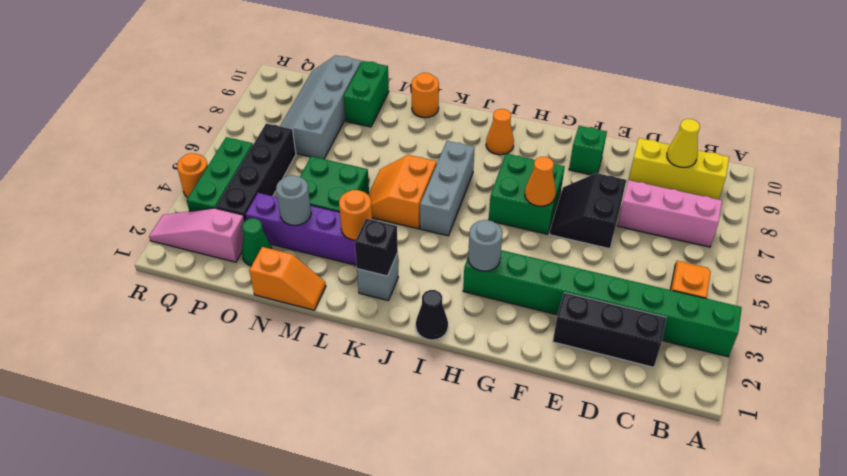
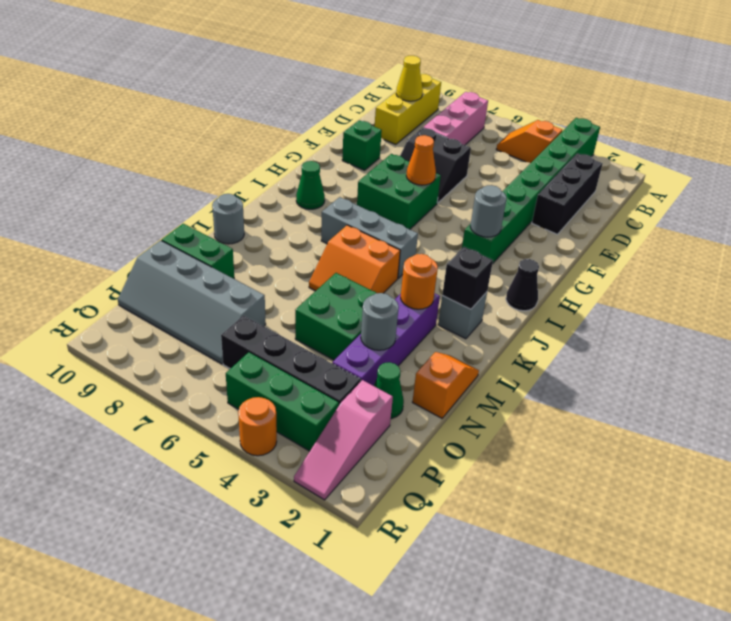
orange cone I9 level 1 -> green cone I9 level 1
orange round brick L10 level 1 -> grey round brick L10 level 1

